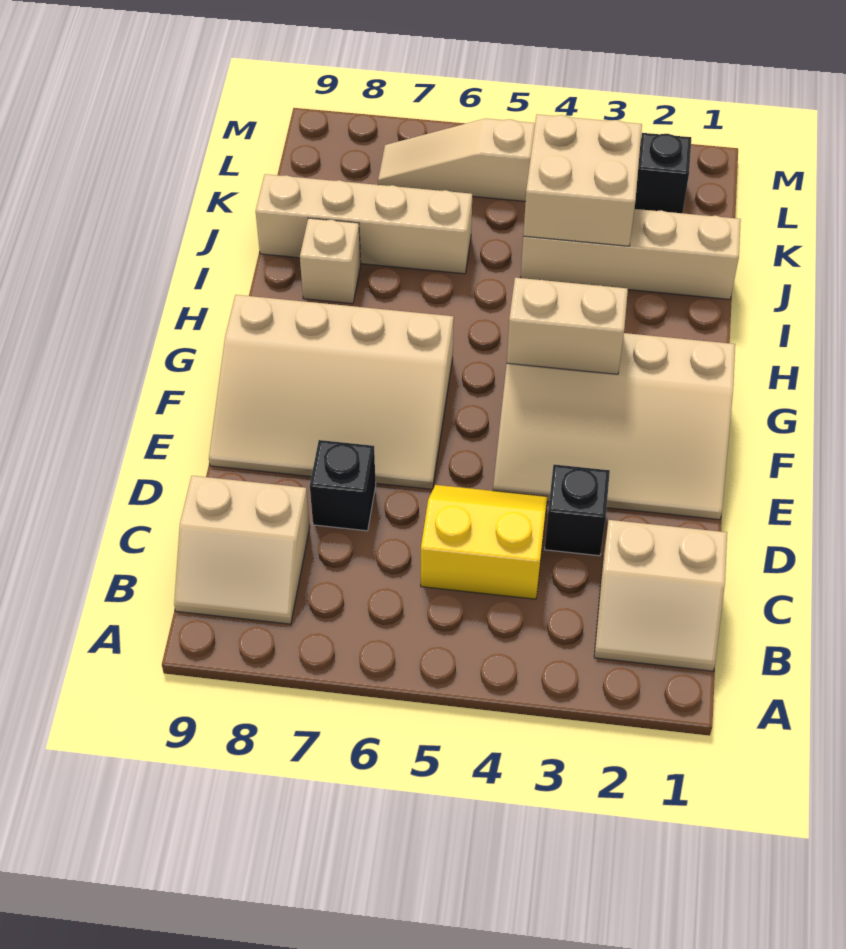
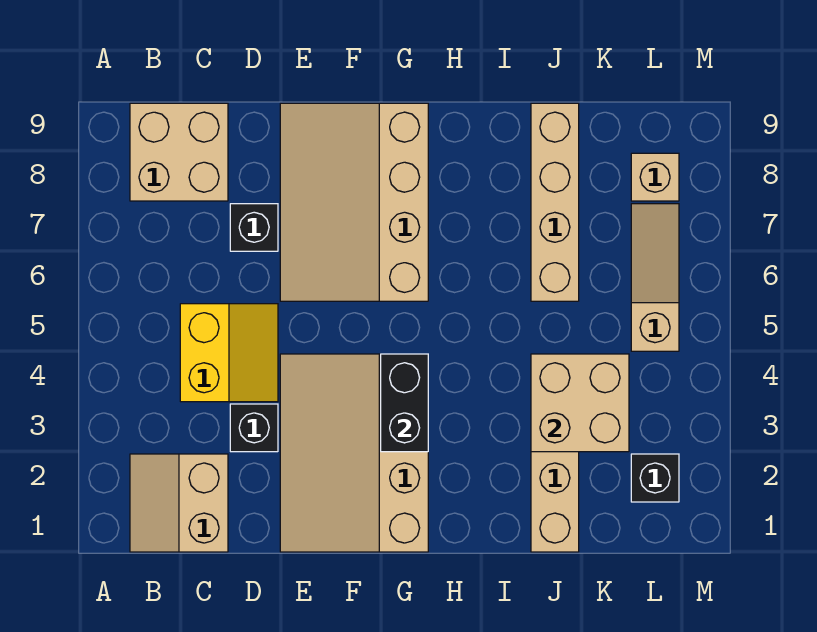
tan slope B8:C9 level 1 top C -> tan brick B8:C9 level 1
tan brick G3:G4 level 2 -> black brick G3:G4 level 2
tan brick I8 level 1 -> tan brick L8 level 1

